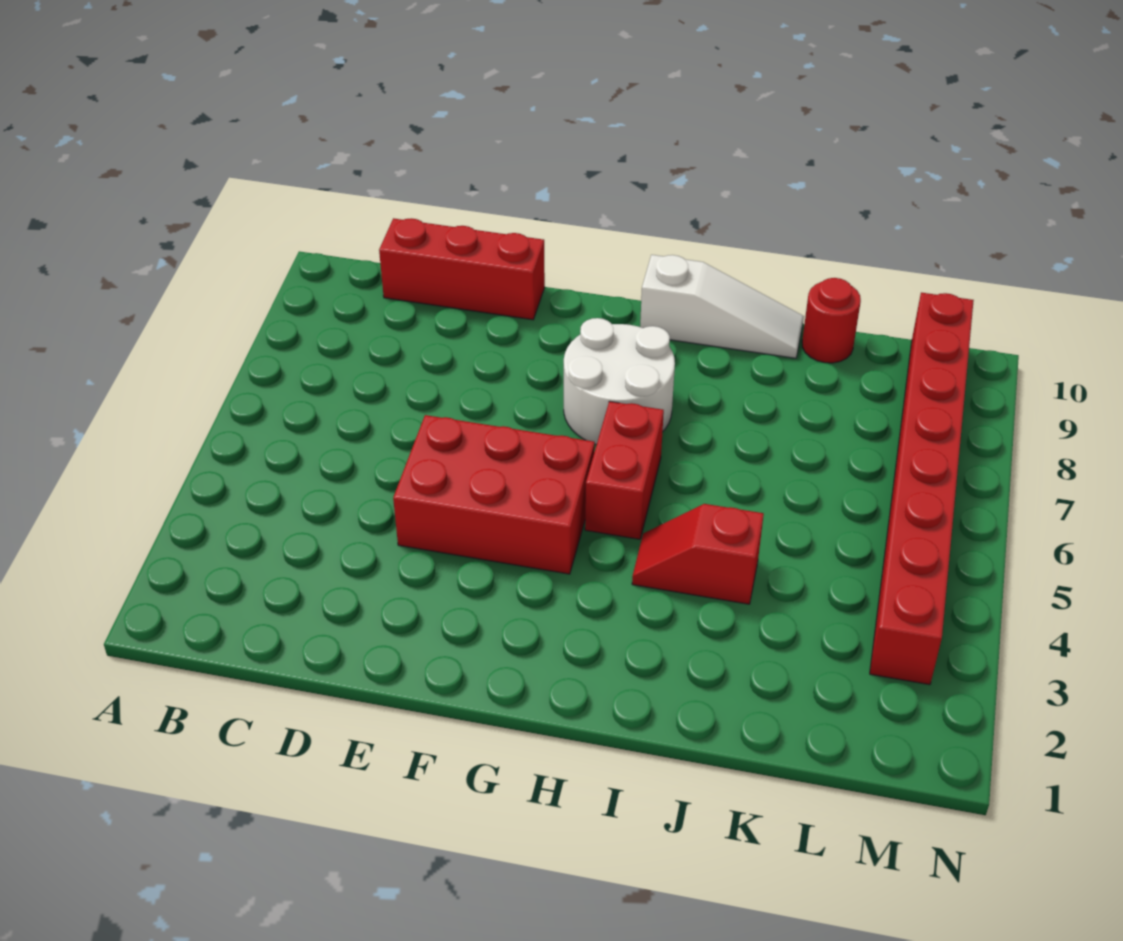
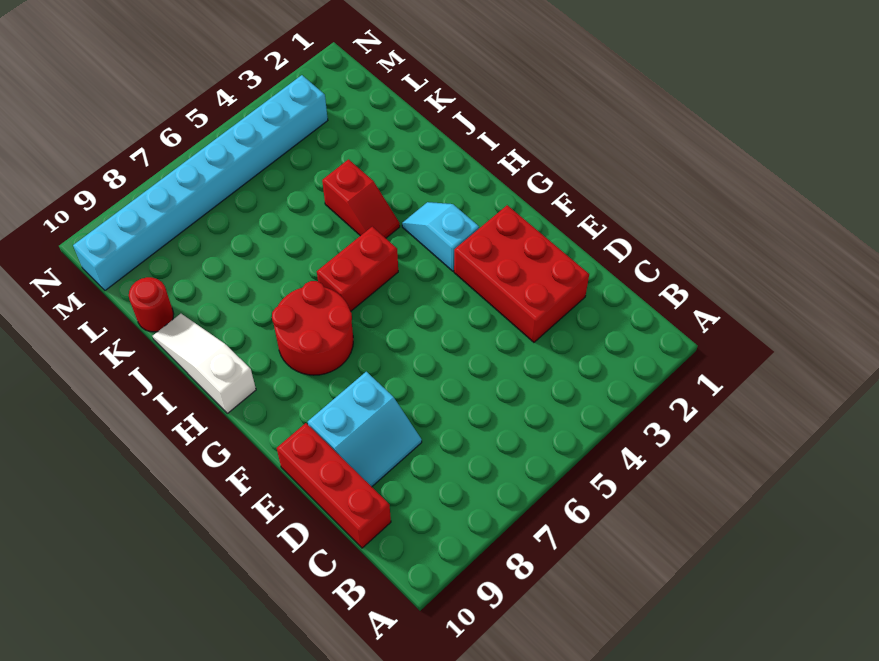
none -> cyan slope D8:E9 level 1 top E
red brick E4:G5 level 1 -> red brick D2:F3 level 1
none -> cyan slope G3:H3 level 1 top G
white round brick G7:H8 level 1 -> red round brick G7:H8 level 1
red brick M3:M10 level 1 -> cyan brick M3:M10 level 1

